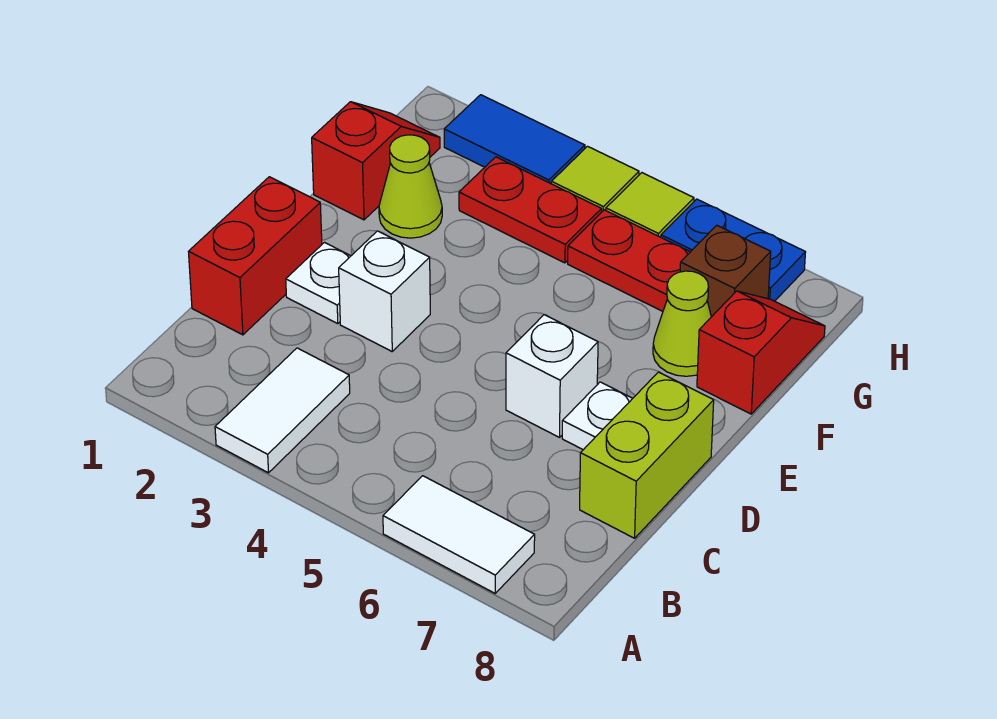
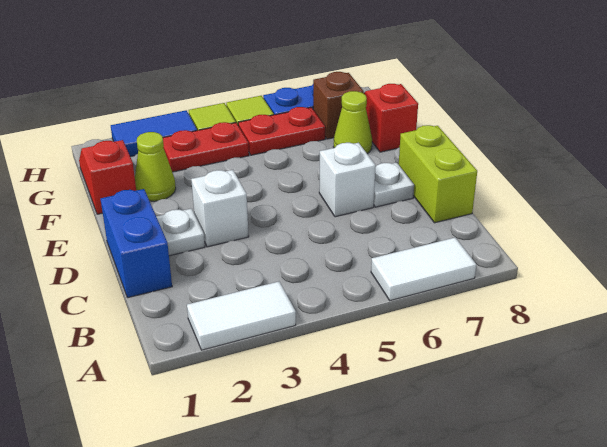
white tile A3:B3 level 1 -> white tile A2:A3 level 1
red brick C1:D1 level 1 -> blue brick C1:D1 level 1

